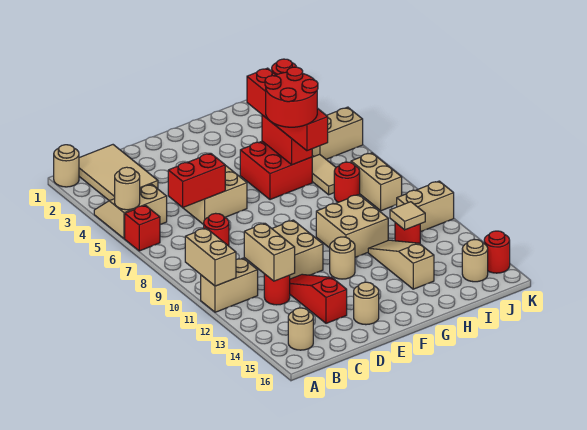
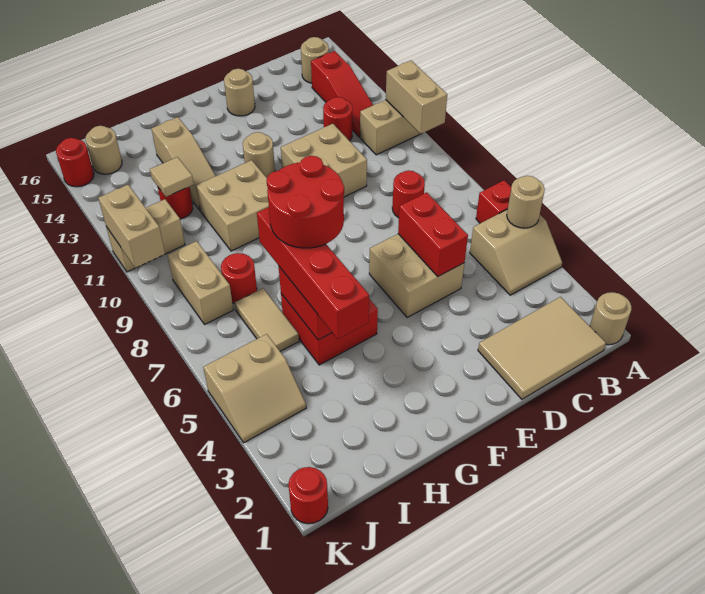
tan tile B1:C3 level 1 -> tan tile B1:D2 level 1
red brick C6:D6 level 2 -> red brick D5:D6 level 2
tan brick C11:C12 level 2 -> tan brick K10:K11 level 2
red slope D12:D14 level 1 top 14 -> red slope B12:B14 level 1 top 14

